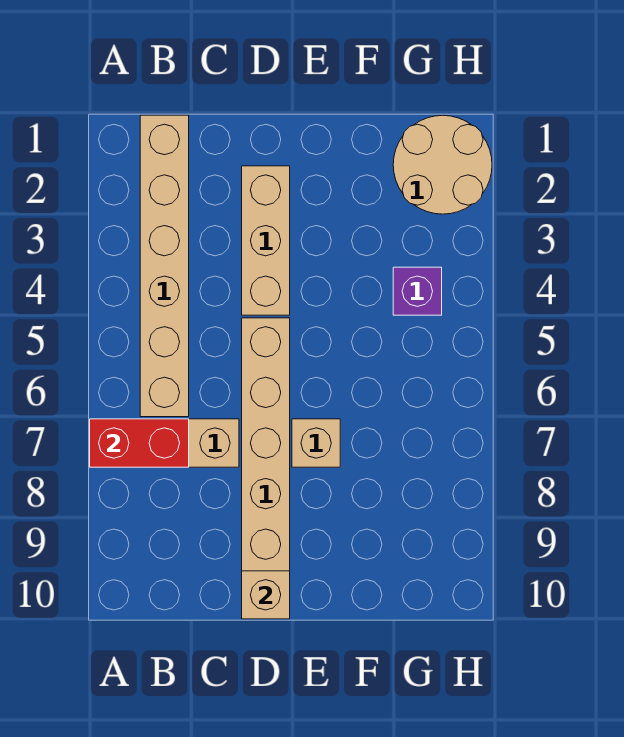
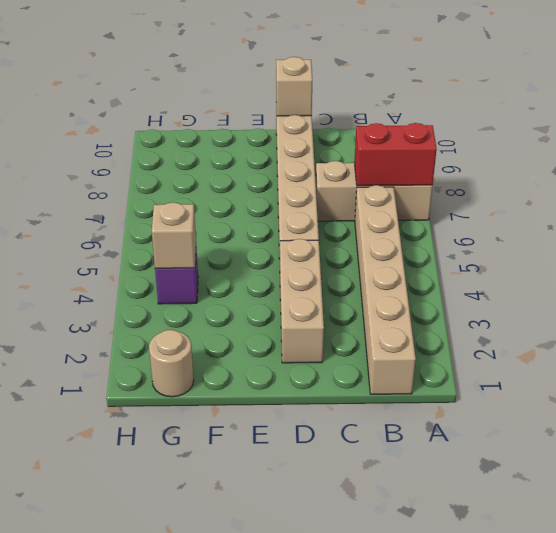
tan brick E7 level 1 -> tan brick G4 level 2
tan round brick G1:H2 level 1 -> tan round brick G1 level 1

